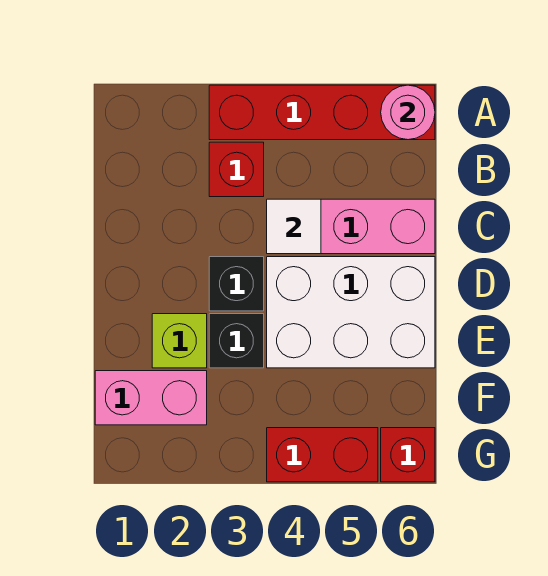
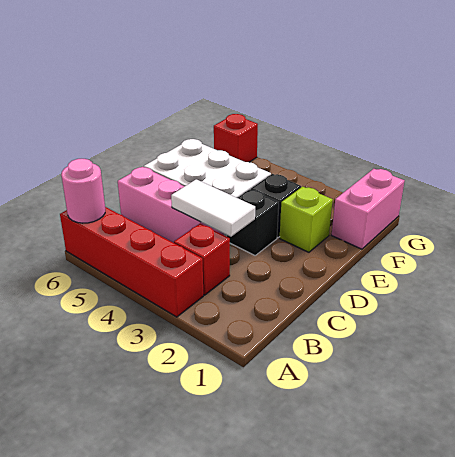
white tile C4 level 2 -> white tile C3:C4 level 2
pink brick F1:F2 level 1 -> pink brick F1:G1 level 1
red brick G4:G5 level 1 -> none

